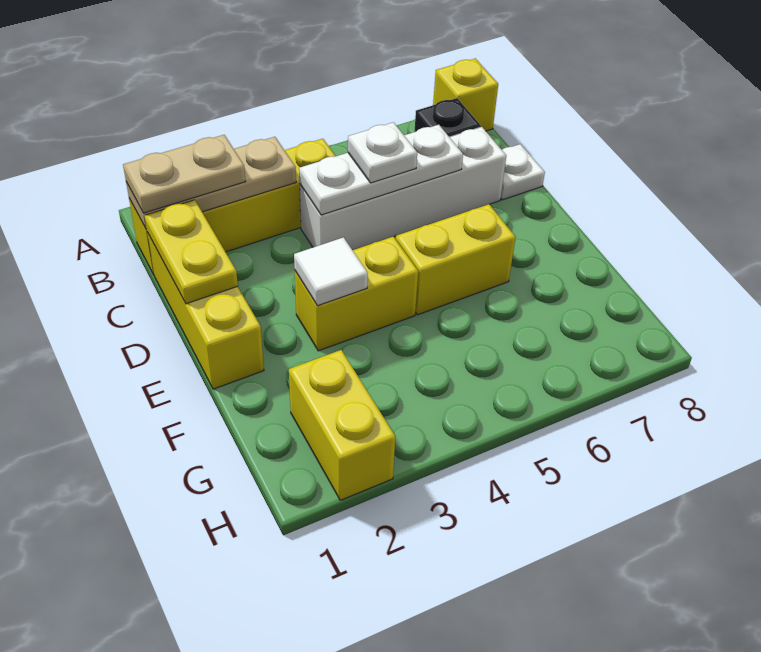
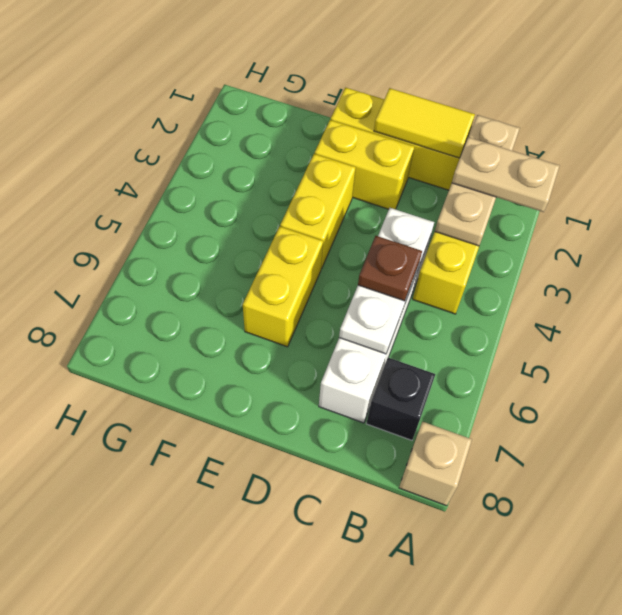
yellow brick A8 level 1 -> tan brick A8 level 1
tan plate B1:B2 level 3 -> tan plate A2:B2 level 3
yellow plate C1:D1 level 2 -> yellow tile C1:D1 level 2
white plate C5 level 3 -> brown plate C5 level 3
white plate C8 level 1 -> none
white tile E3 level 2 -> none
yellow brick G2:H2 level 1 -> yellow brick D2:E2 level 1

